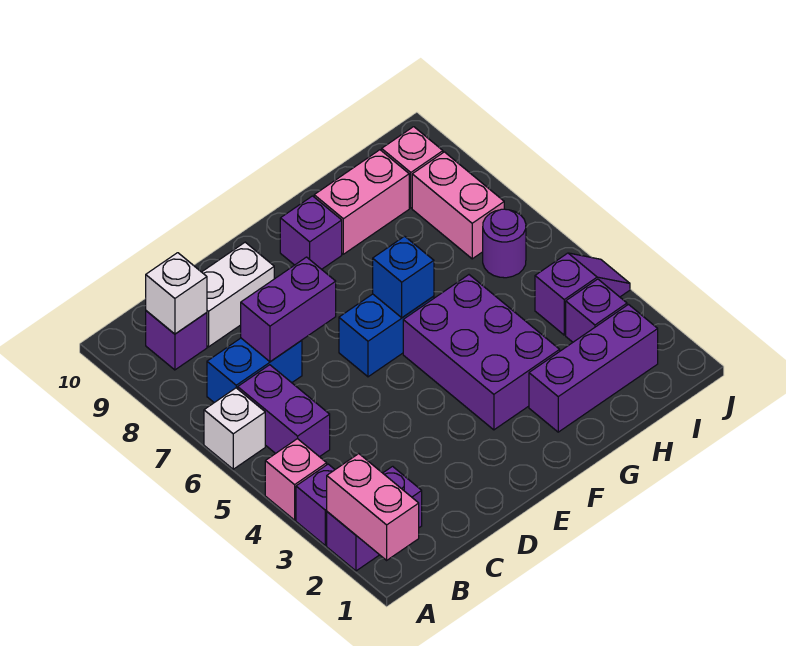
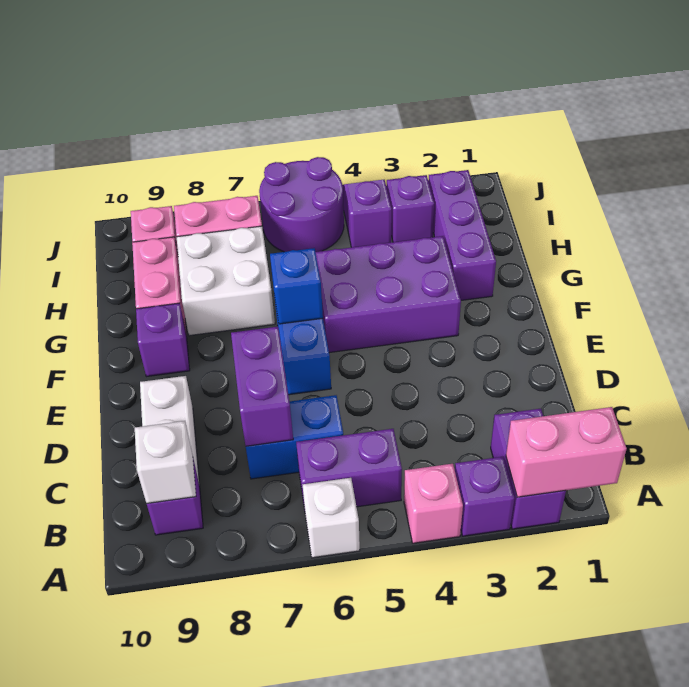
blue brick B7:C7 level 1 -> blue brick C6:C7 level 1
none -> white brick G7:H8 level 1
purple round brick I6 level 1 -> purple round brick I5:J6 level 1

